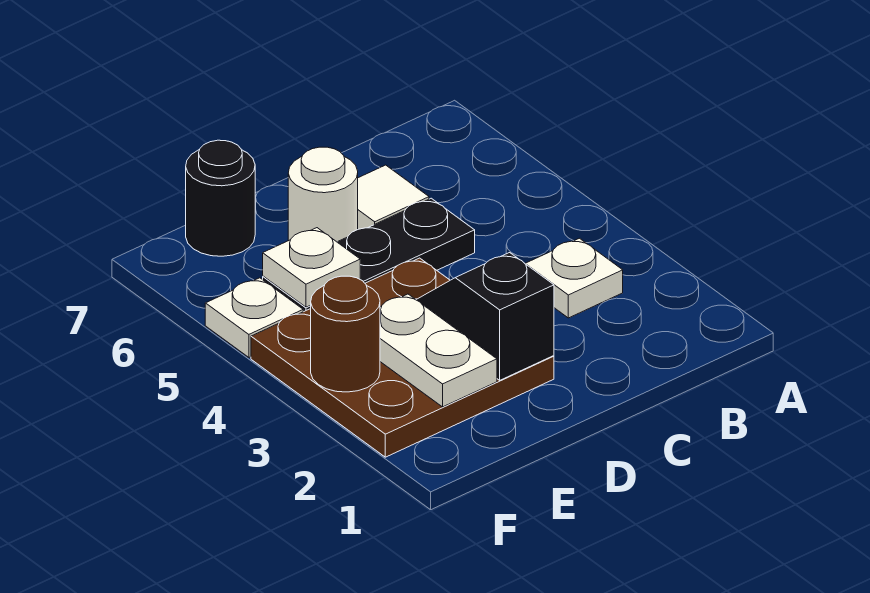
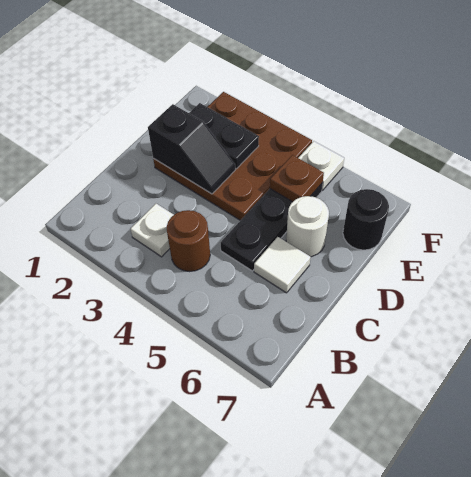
white plate E2:E3 level 2 -> black plate E2:E3 level 2
white plate E5 level 2 -> brown plate E5 level 2
brown round brick F3 level 2 -> brown round brick B4 level 1

